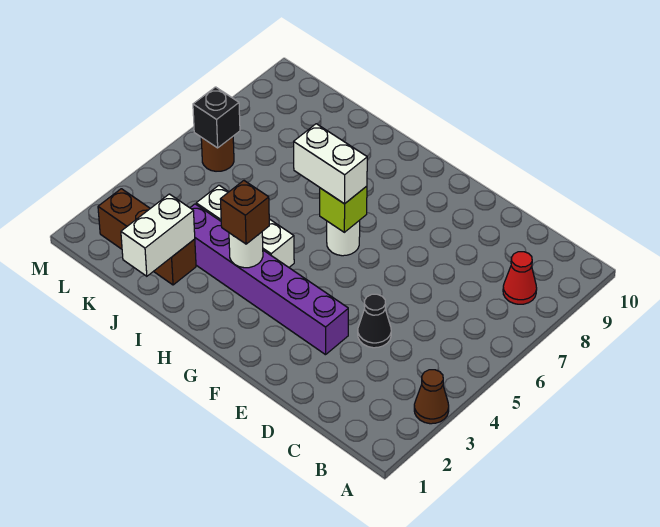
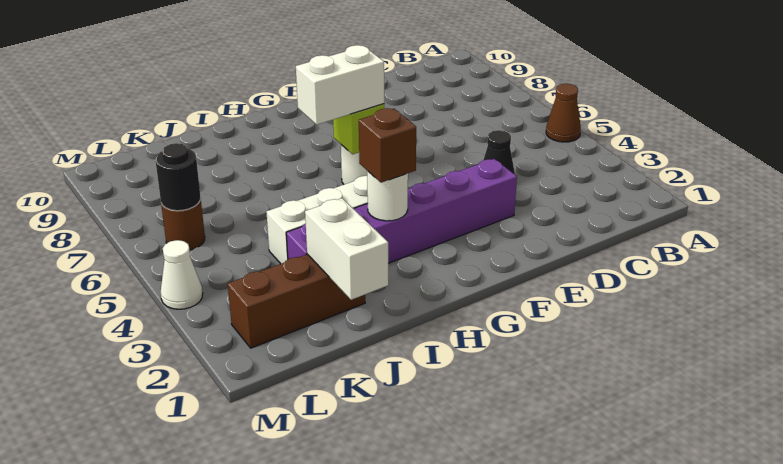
brown cone A3 level 1 -> brown cone A5 level 1
red cone B8 level 1 -> none
black brick L6 level 2 -> black round brick L6 level 2
none -> white cone M4 level 1

